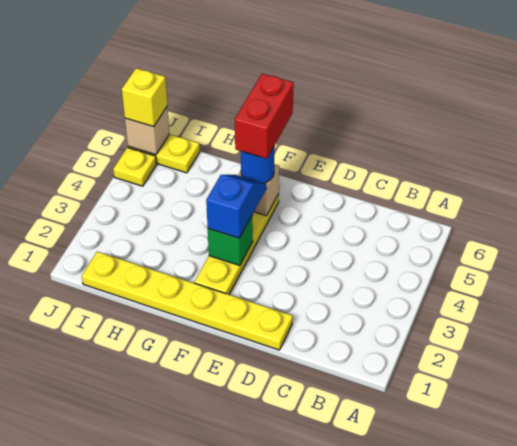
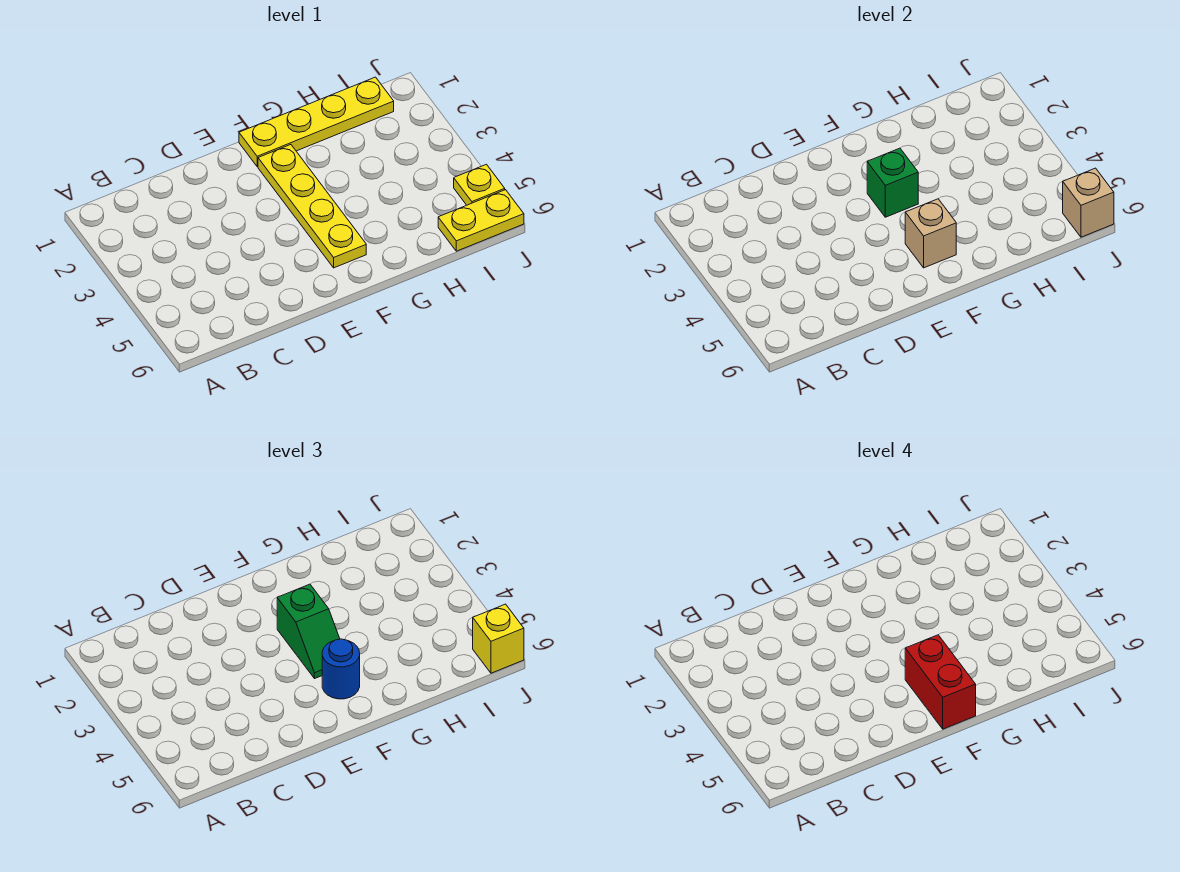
yellow plate D1:I1 level 1 -> yellow plate F1:I1 level 1
blue slope F3:F4 level 3 top 3 -> green slope F3:F4 level 3 top 3

